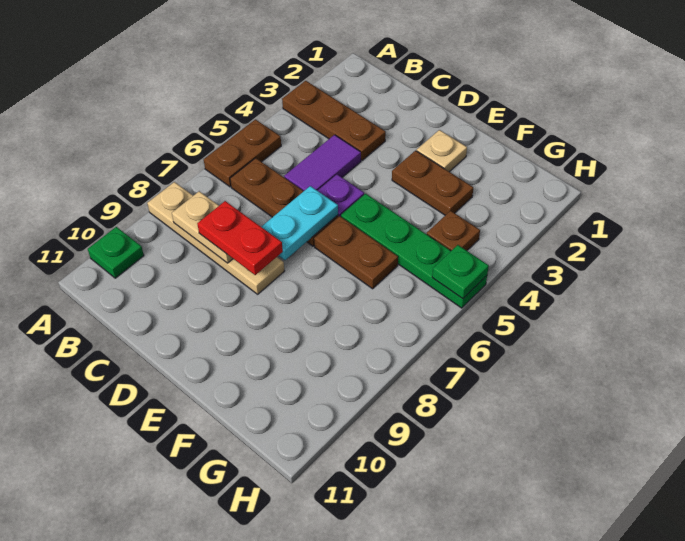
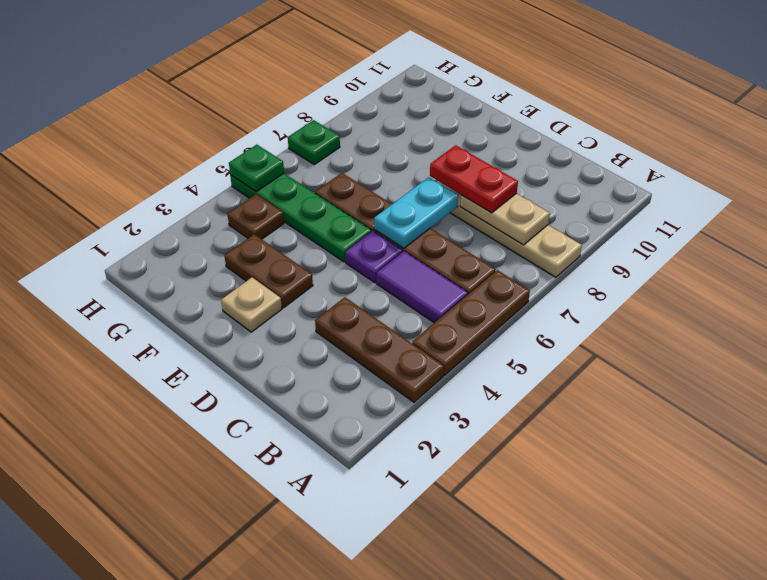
brown plate A5:A6 level 1 -> brown plate A4:A6 level 1
green plate A10 level 1 -> green plate H7 level 1
purple tile C4:C5 level 1 -> purple tile B5:C5 level 1

